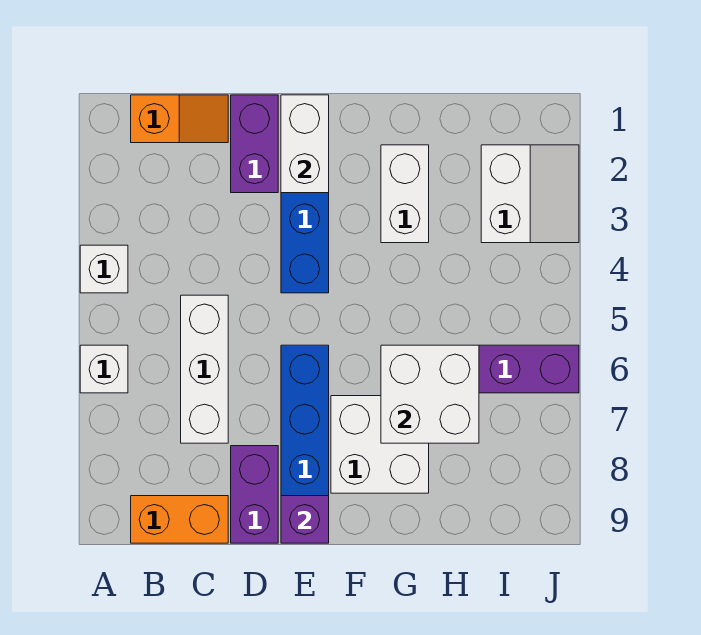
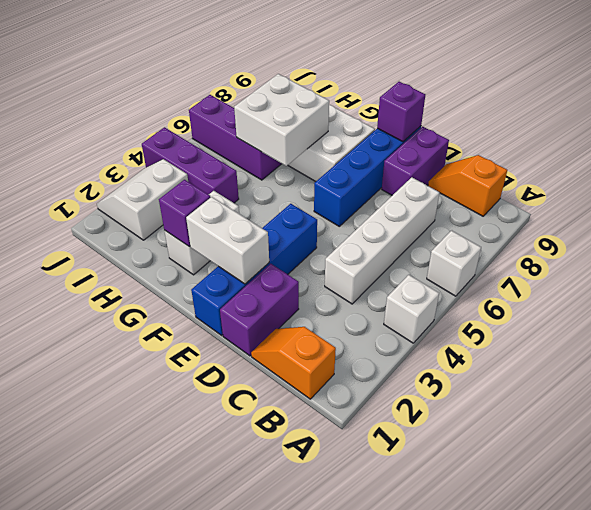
orange brick B9:C9 level 1 -> orange slope B9:C9 level 1 top B
white brick C5:C7 level 1 -> white brick C4:C7 level 1
white brick E1:E2 level 2 -> white brick E2:F2 level 2
none -> purple brick G2 level 2
none -> purple brick H4:J4 level 1

